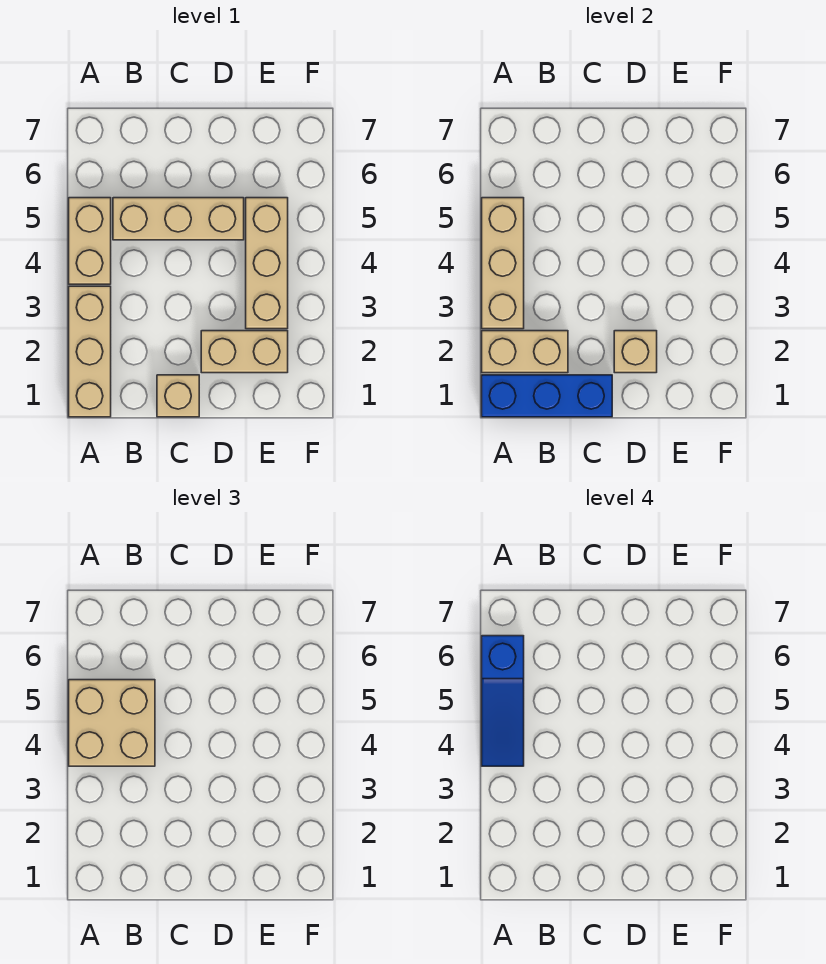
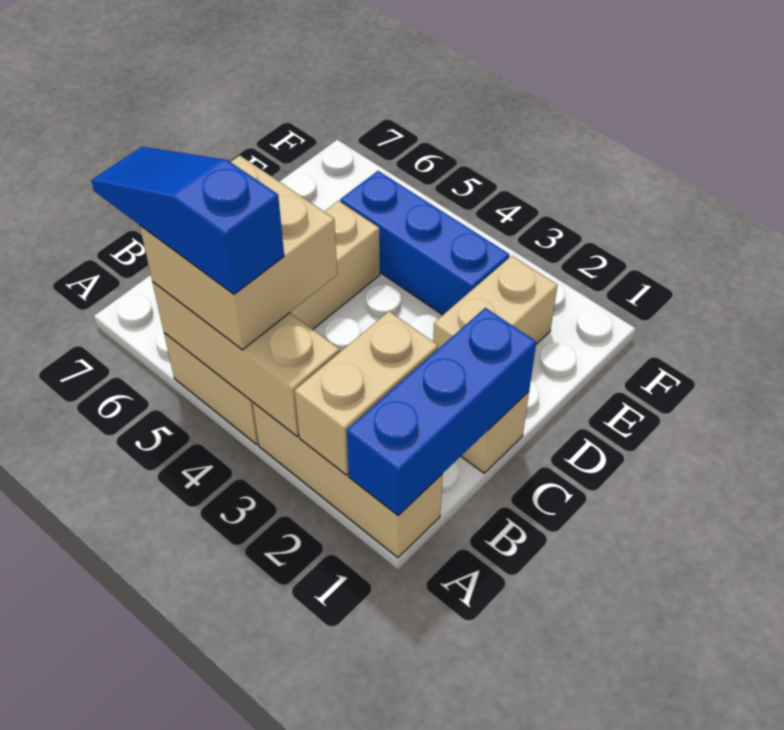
blue slope A4:A6 level 4 top 6 -> blue slope A4:A6 level 4 top 4
tan brick D2 level 2 -> none
tan brick E3:E5 level 1 -> blue brick E3:E5 level 1

